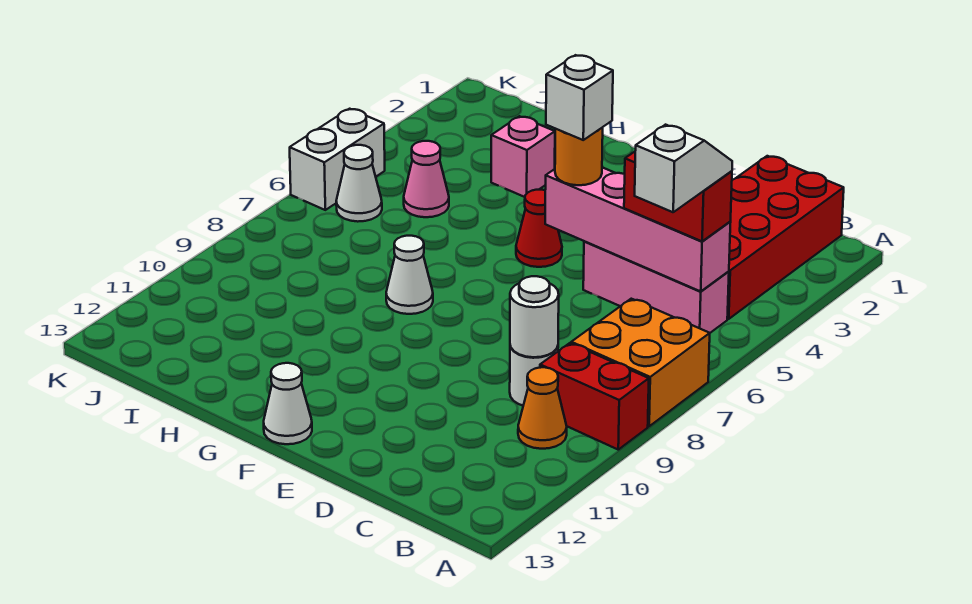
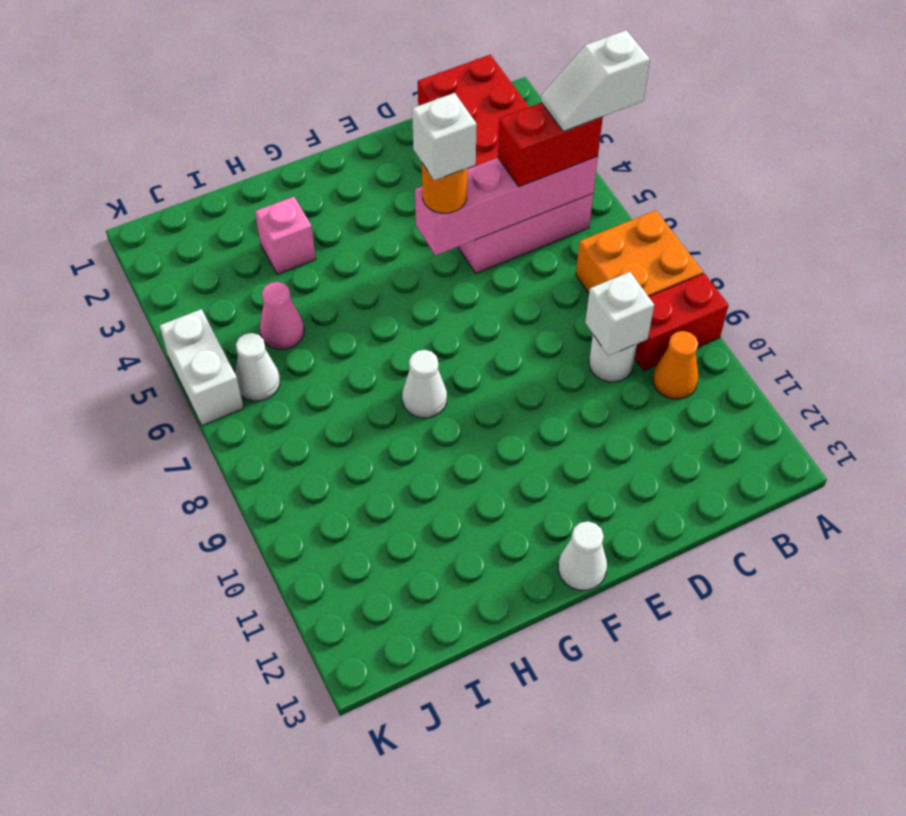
white slope B5:B6 level 4 top 6 -> white slope A5:B5 level 4 top A
white round brick C9 level 2 -> white brick C9 level 2
red cone F5 level 1 -> none

